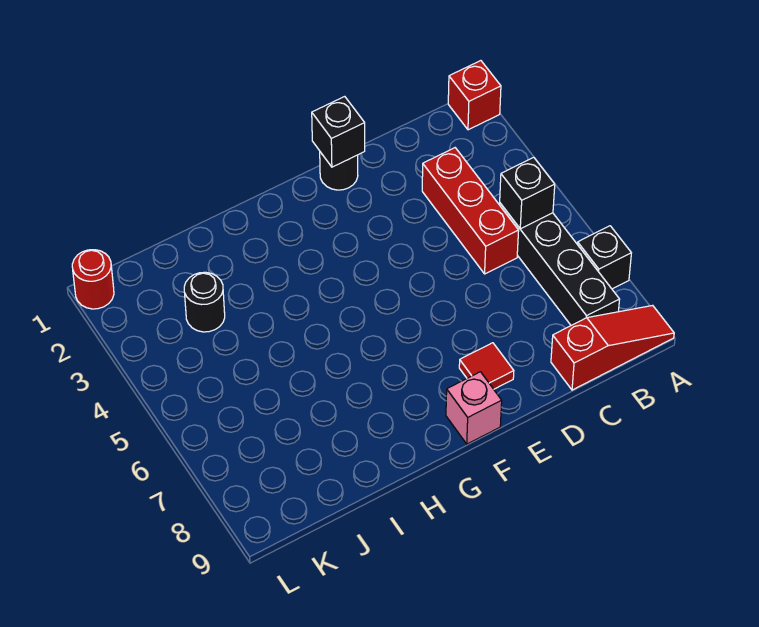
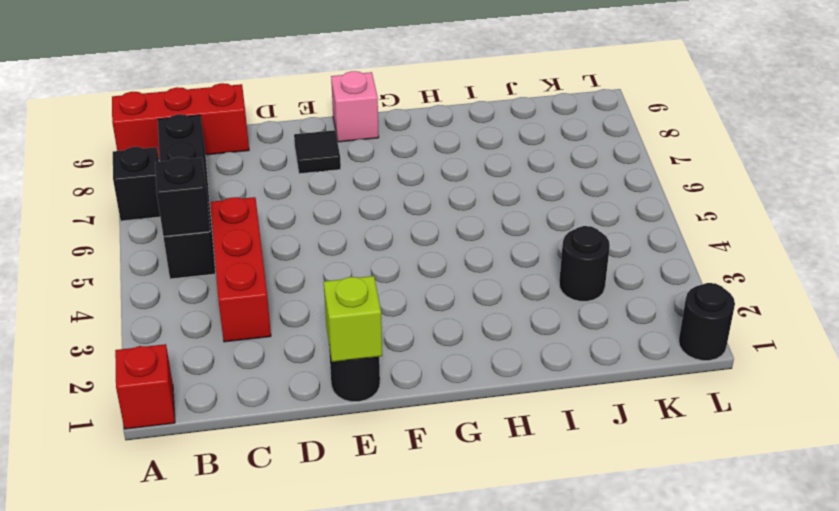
red slope A9:C9 level 1 top C -> red brick A9:C9 level 1
black brick E1 level 2 -> lime brick E1 level 2
red tile E8 level 1 -> black tile E8 level 1
red round brick L1 level 1 -> black round brick L1 level 1

